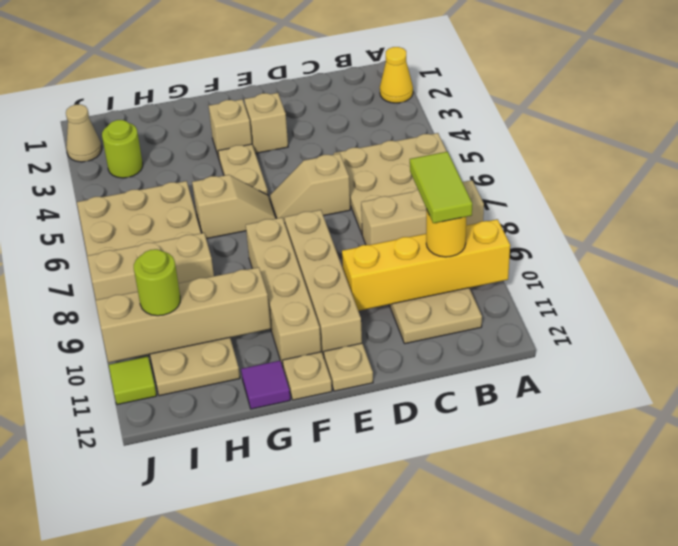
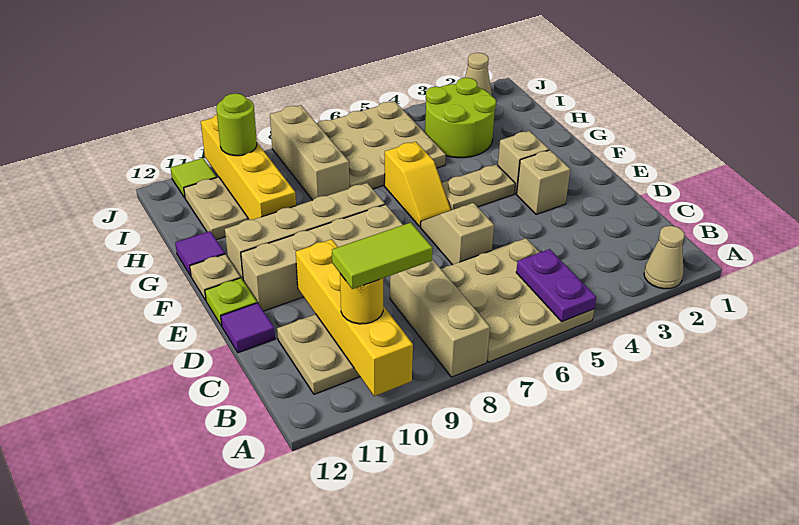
yellow cone A2 level 1 -> tan cone A2 level 1
none -> purple plate A5:B5 level 2
none -> purple tile D12 level 1
tan plate E12 level 1 -> lime plate E12 level 1
tan slope F6:G6 level 1 top G -> yellow slope F6:G6 level 1 top G
tan brick G10:J10 level 2 -> yellow brick G10:J10 level 2
lime round brick I3 level 1 -> lime round brick H3:I4 level 1

